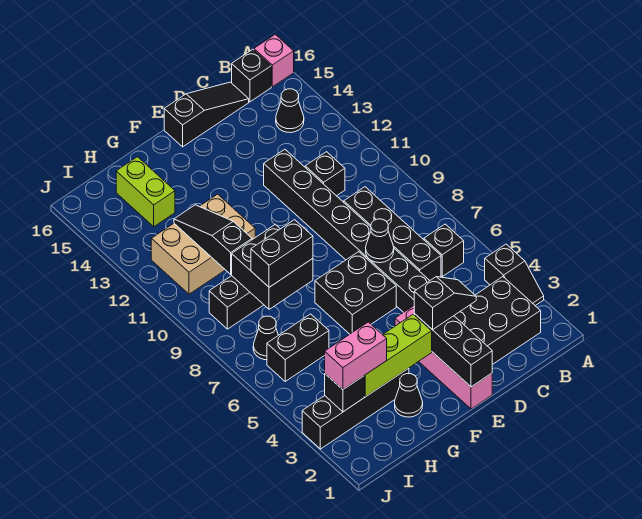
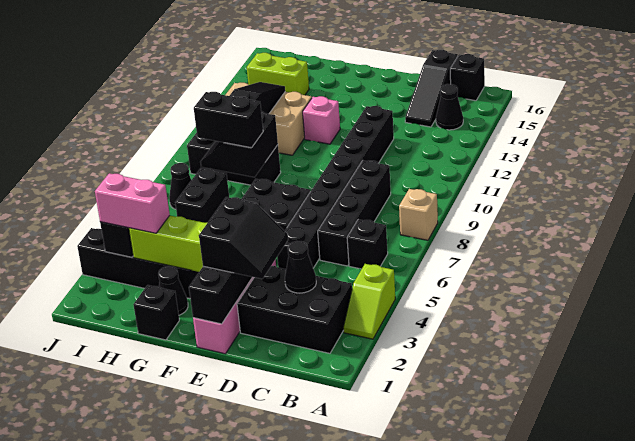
black slope A3:A4 level 1 top 4 -> lime slope A3:A4 level 1 top 4
none -> tan brick A8 level 1
pink brick A16 level 1 -> pink brick F12 level 1
black brick C11 level 1 -> black brick G1 level 1
black slope C16:E16 level 1 top E -> black slope C14:C16 level 1 top 16
black slope D3:E3 level 3 top E -> black slope D2:E3 level 3 top E
black cone D7 level 2 -> black cone C3 level 2
black brick G8:H9 level 2 -> black slope G8:H9 level 2 top G
black brick H6:I6 level 1 -> black brick H6:H7 level 1
lime brick H14:H15 level 1 -> lime brick H14:I14 level 1

